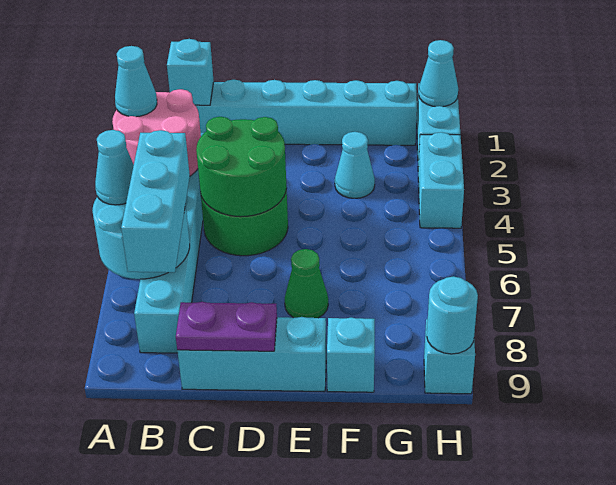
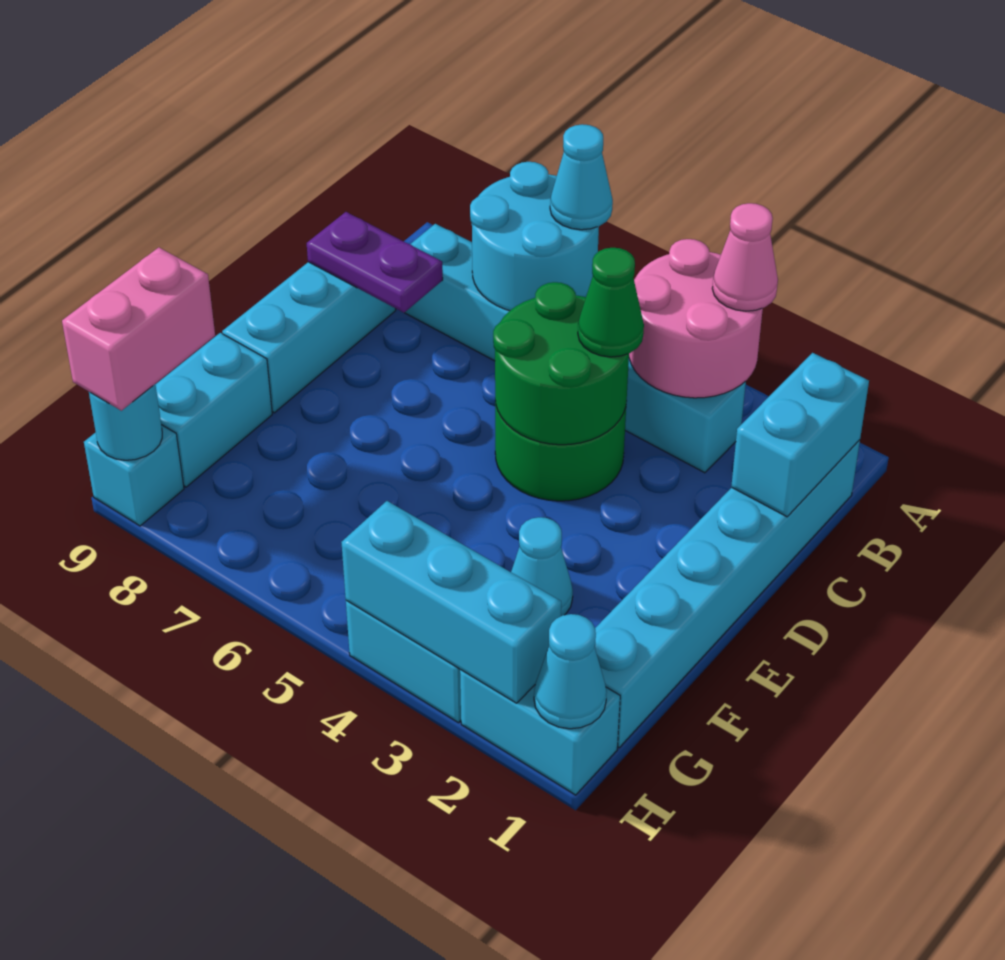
cyan cone A3 level 3 -> pink cone A3 level 3
cyan brick B1 level 2 -> cyan brick B1:C1 level 2
cyan brick B6:B8 level 3 -> cyan brick H2:H4 level 2
purple plate C9:D9 level 2 -> purple plate C8:C9 level 2
green cone E7 level 1 -> green cone C4 level 3
cyan brick F9 level 1 -> cyan brick F9:G9 level 1
none -> pink brick G9:H9 level 3

